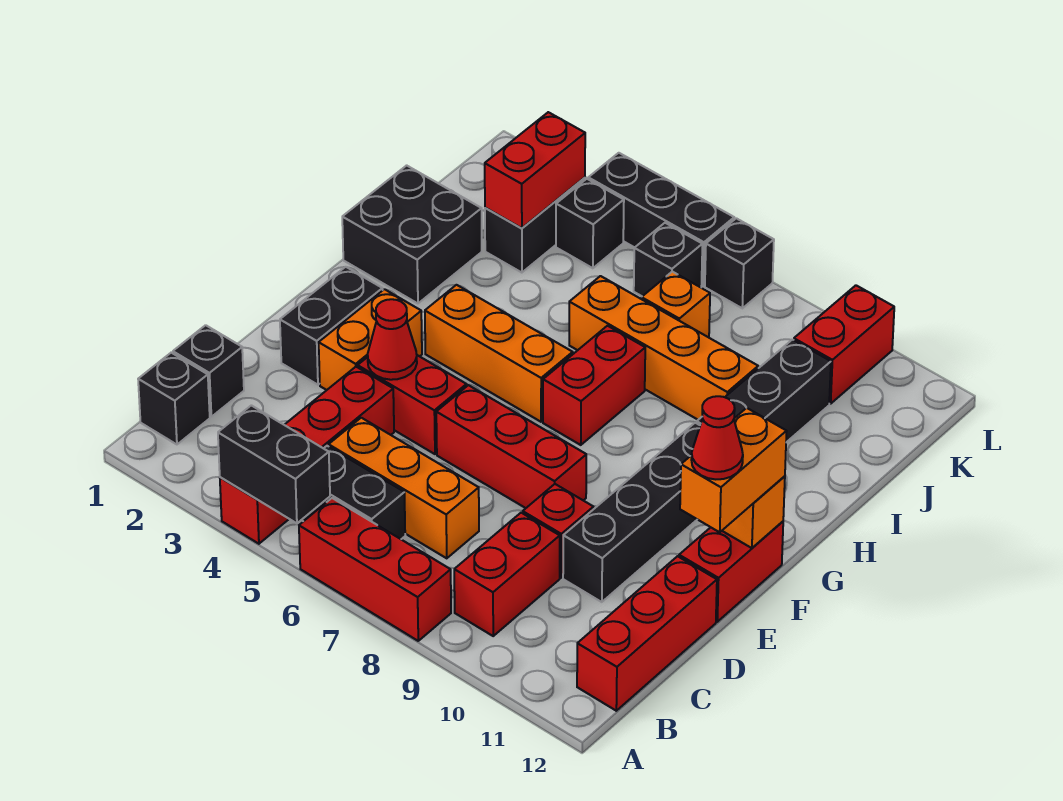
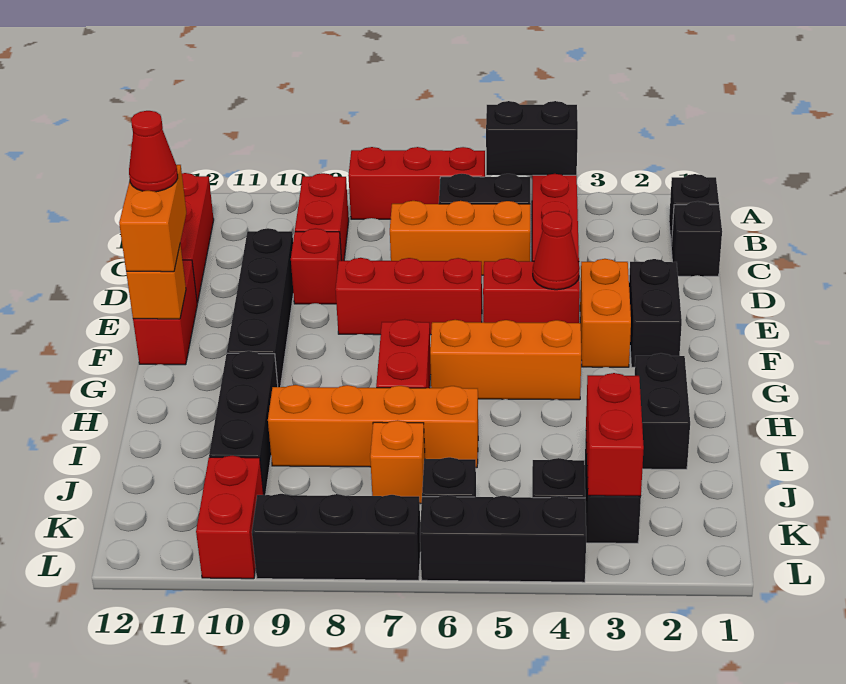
black brick H1:I2 level 1 -> black brick H2:I2 level 1
black brick L7 level 1 -> black brick L7:L9 level 1

